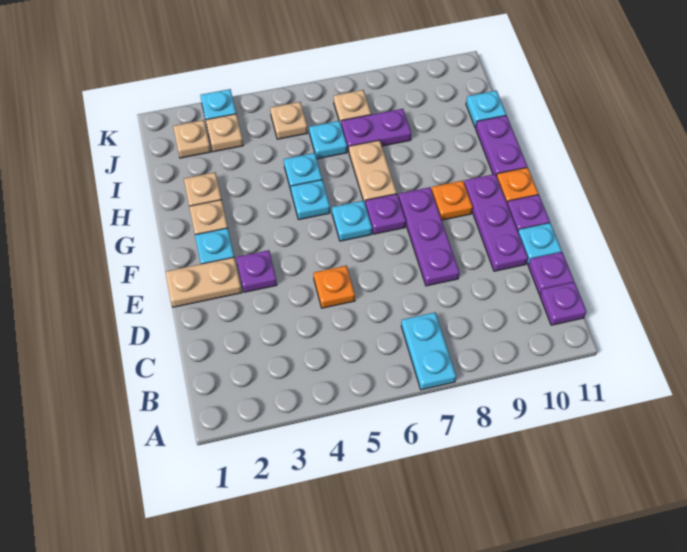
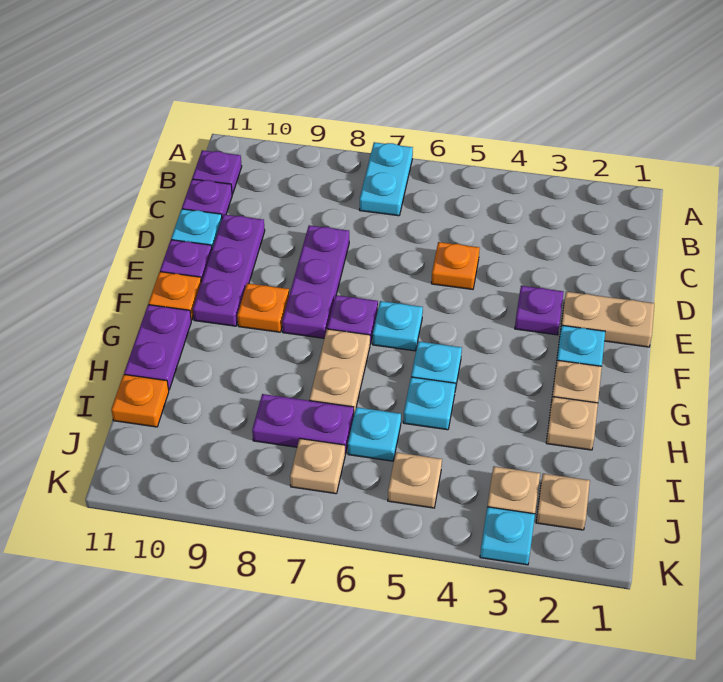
cyan plate I11 level 1 -> orange plate I11 level 1

